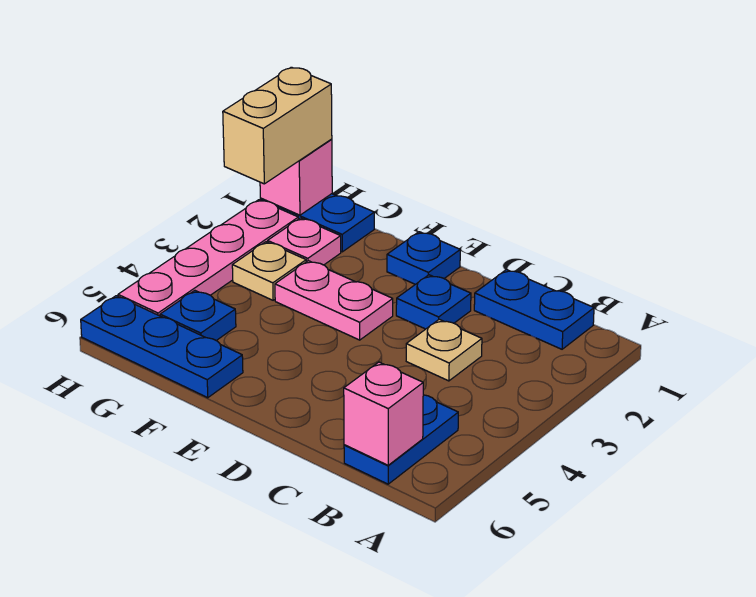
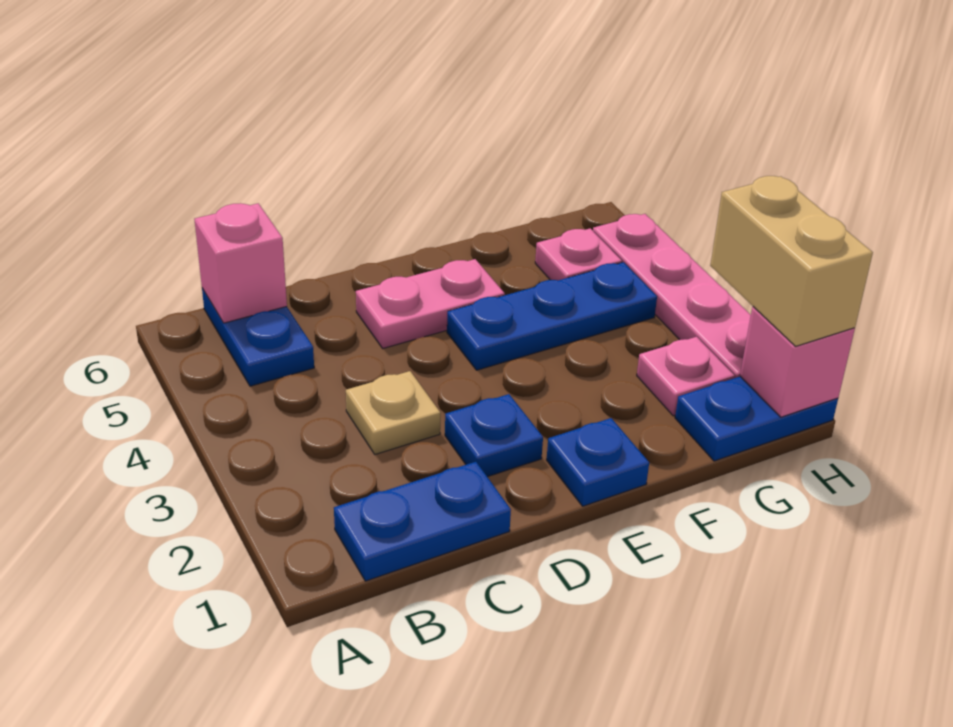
pink plate E3:F3 level 1 -> pink plate D5:E5 level 1
blue plate F6:H6 level 1 -> blue plate E4:G4 level 1
tan plate G3 level 1 -> none
blue plate G5 level 1 -> pink plate G5 level 1

